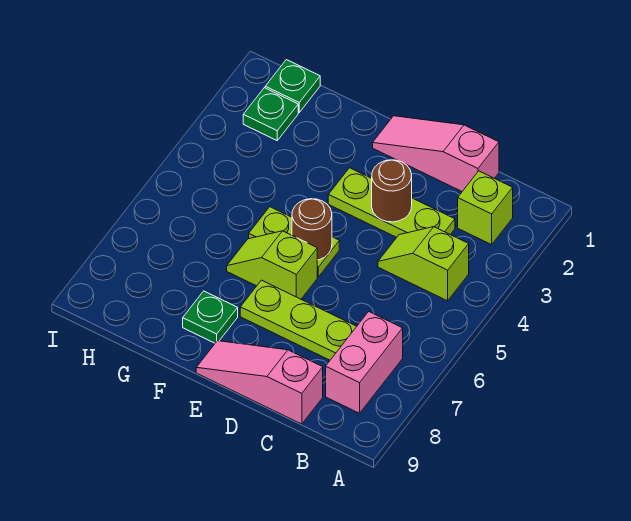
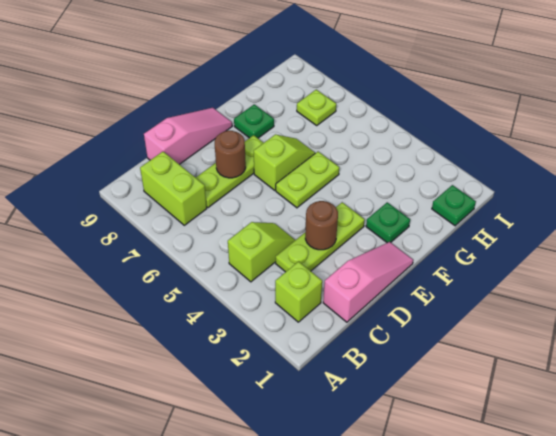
pink brick B7:B8 level 1 -> lime brick B7:B8 level 1
brown round brick E5 level 2 -> brown round brick D7 level 2
green plate H2 level 1 -> green plate F2 level 1
none -> lime plate H7 level 1

